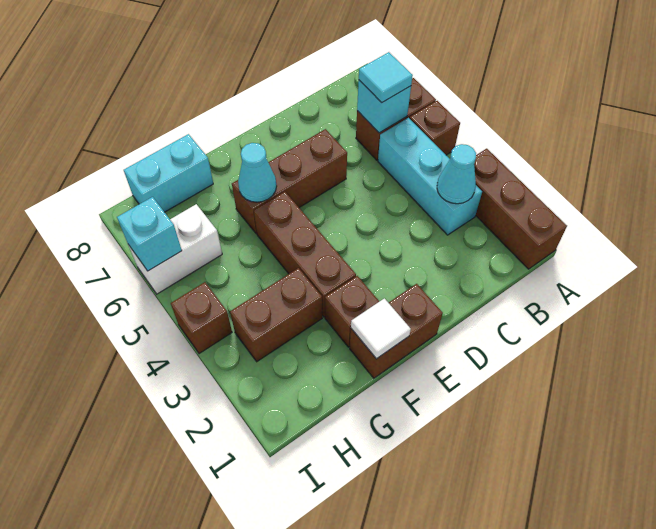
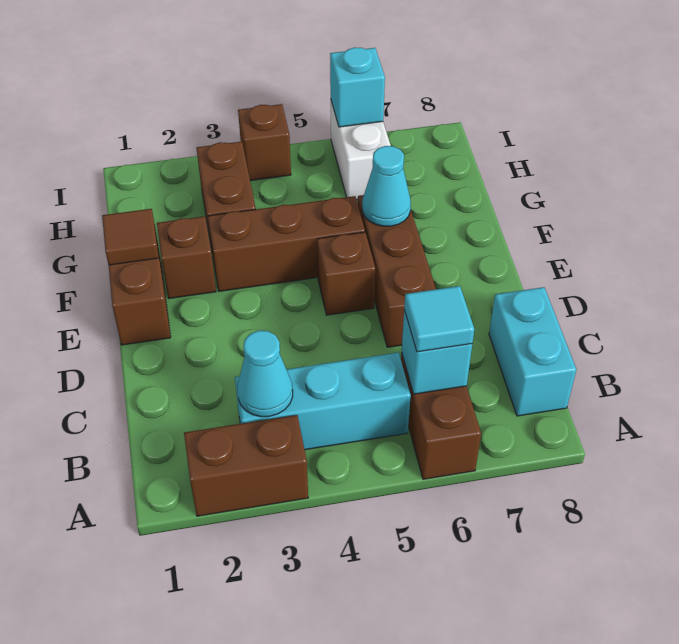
brown brick A1:A3 level 1 -> brown brick A2:A3 level 1
brown brick A5 level 1 -> brown brick E5 level 1
white tile F1 level 2 -> brown tile F1 level 2
cyan brick G8:H8 level 1 -> cyan brick B8:C8 level 1

